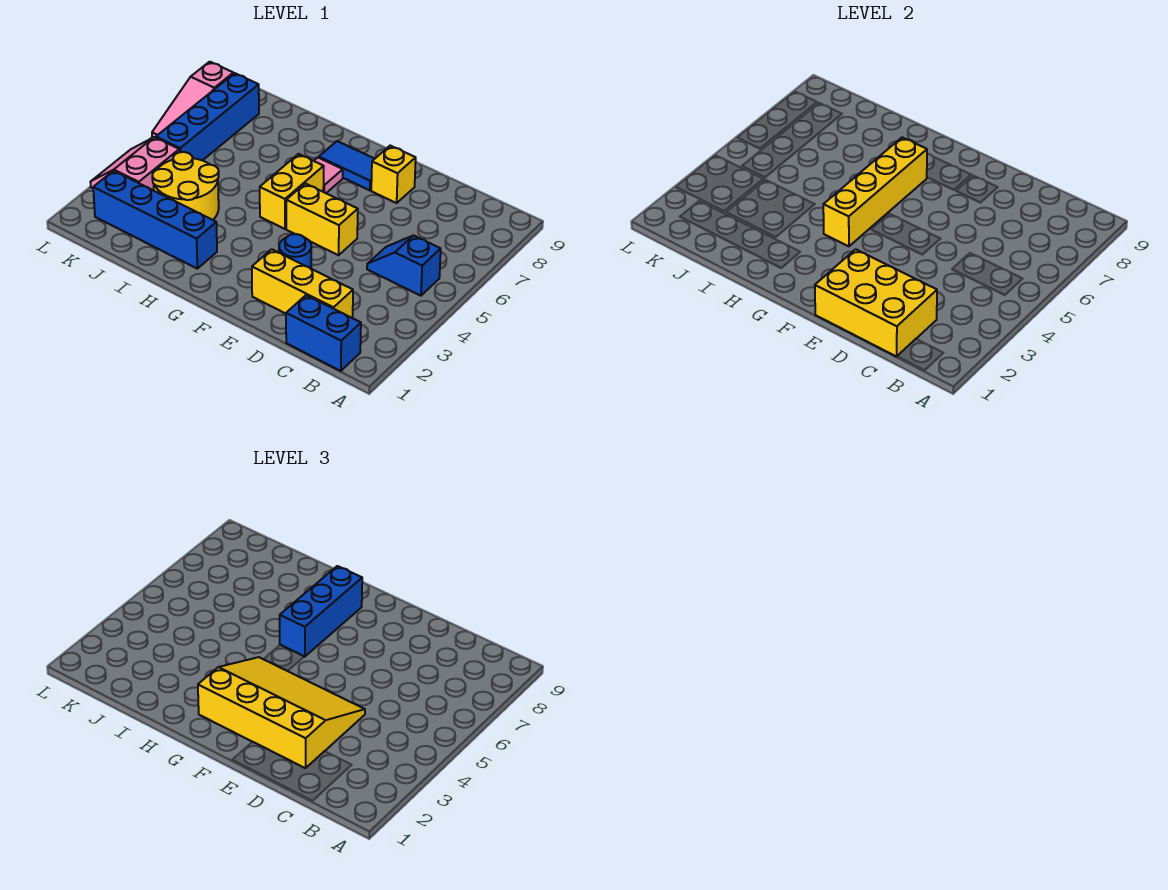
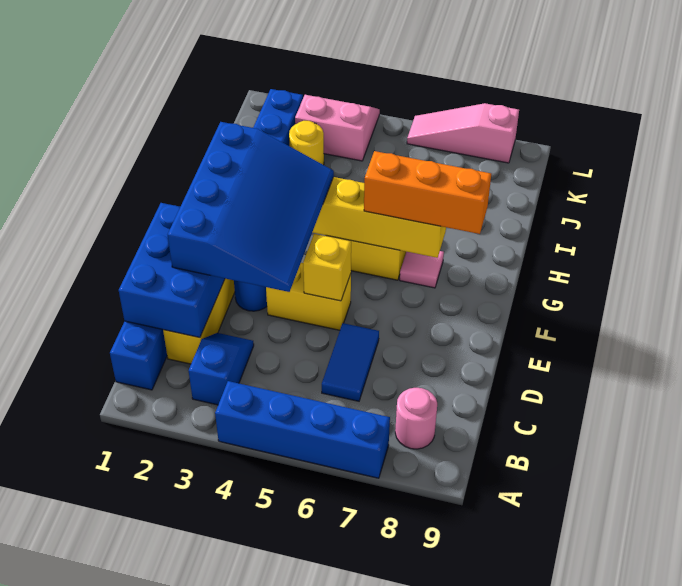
blue slope B5:C5 level 1 top B -> blue slope B3:C3 level 1 top B
none -> pink round brick B8 level 1
yellow brick C1:E2 level 2 -> blue brick C1:E2 level 2
yellow slope D2:G4 level 3 top 2 -> blue slope D2:G4 level 3 top 2
yellow brick E5:F5 level 1 -> yellow brick E4:E5 level 1
yellow brick E8 level 1 -> yellow brick E5 level 2
blue tile F8:G8 level 1 -> blue tile C6:D6 level 1
blue brick G6:G8 level 3 -> orange brick G6:G8 level 3
yellow round brick I3:J4 level 1 -> yellow round brick J3 level 1
blue brick K5:K8 level 1 -> blue brick A4:A7 level 1

